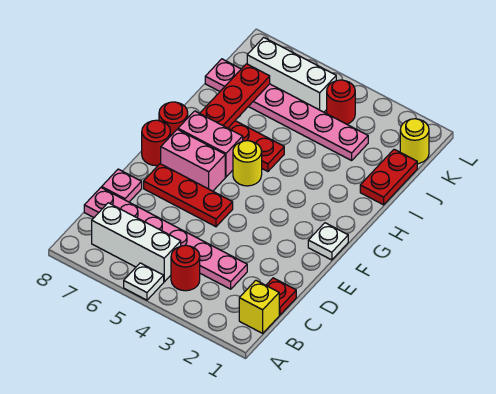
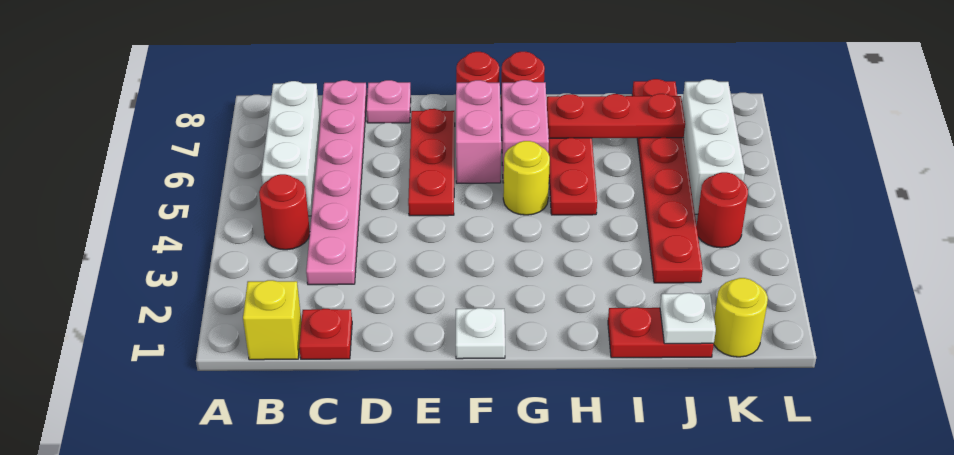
white plate A5 level 1 -> white plate J1 level 2
pink plate J3:J8 level 1 -> red plate J3:J8 level 1

